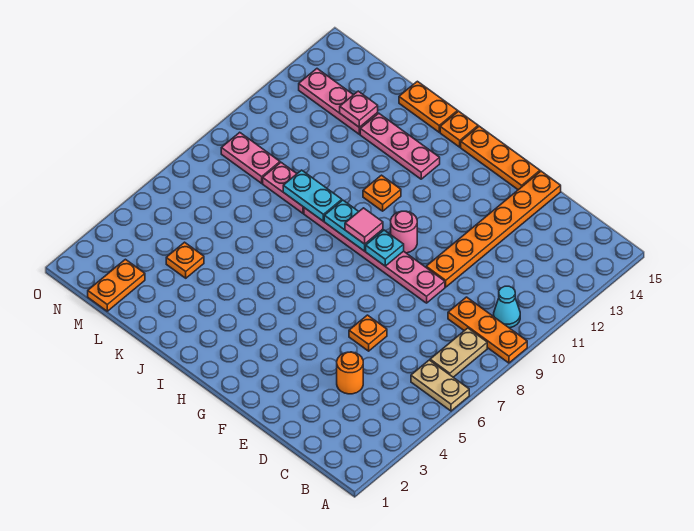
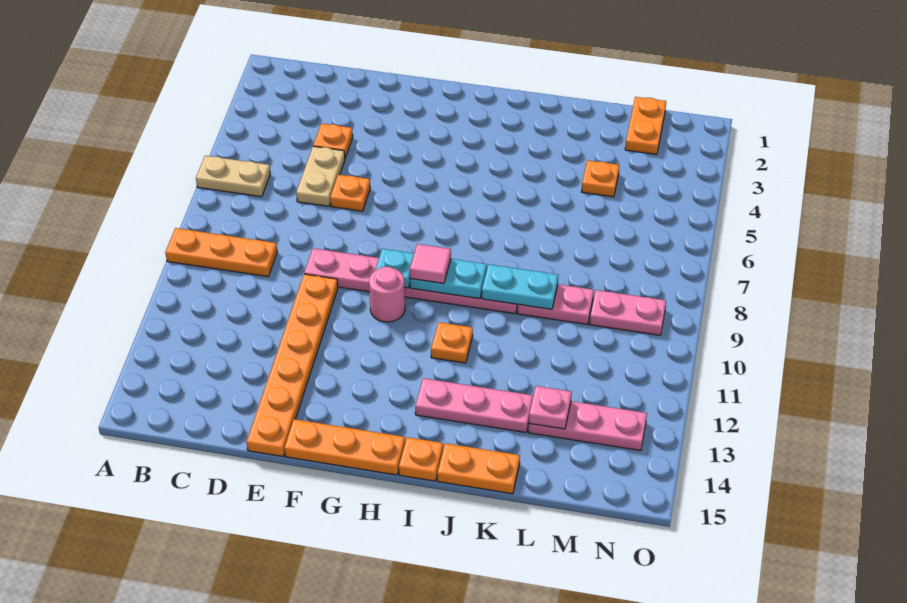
tan plate B7:B8 level 1 -> tan plate D5:D6 level 1
cyan cone B10 level 1 -> none
orange round brick D4 level 1 -> orange plate D4 level 1

